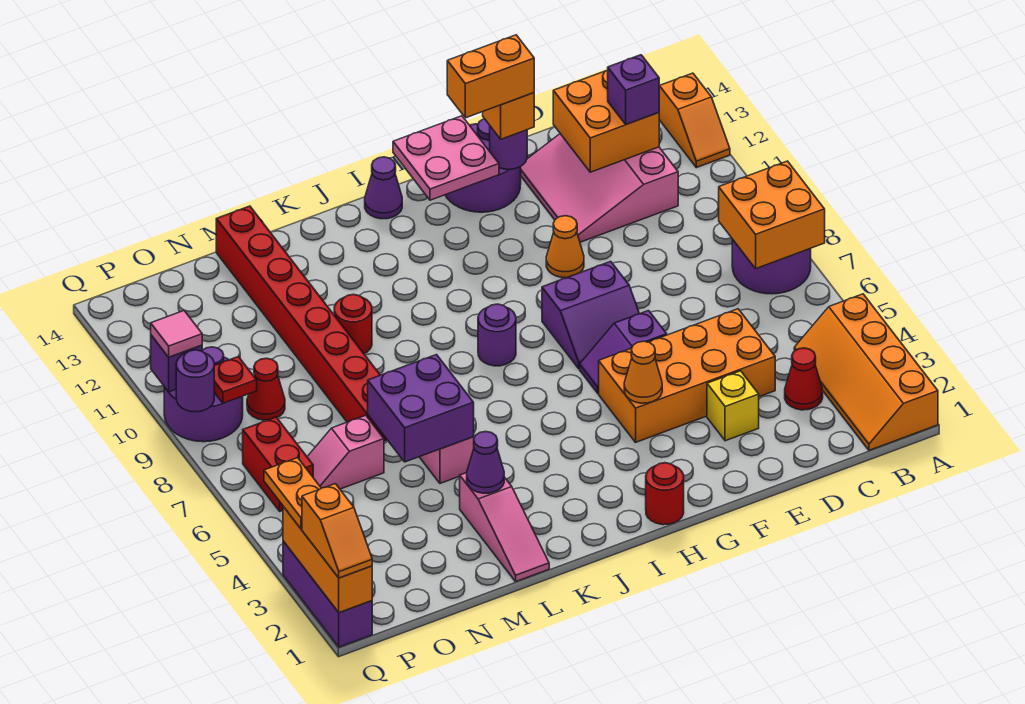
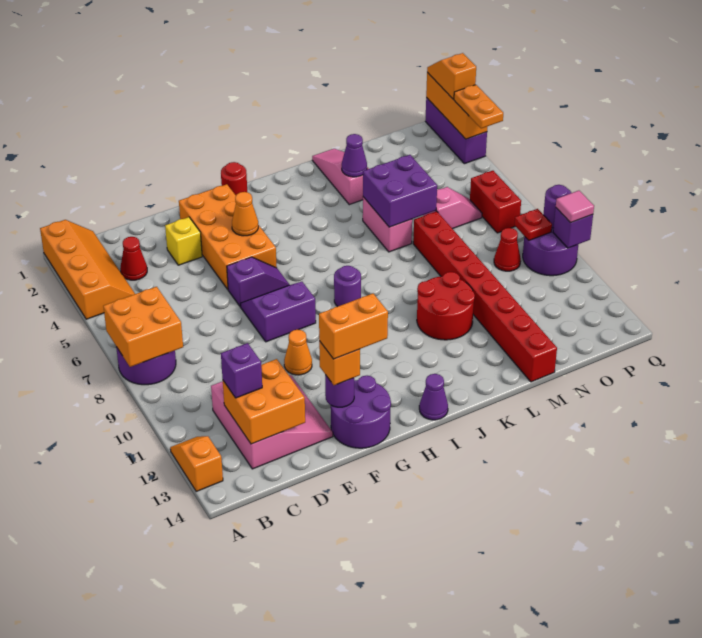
orange brick D4:G5 level 1 -> orange brick F2:G5 level 1
pink plate G13:H14 level 2 -> none
red round brick L10 level 1 -> red round brick K10:L11 level 1

